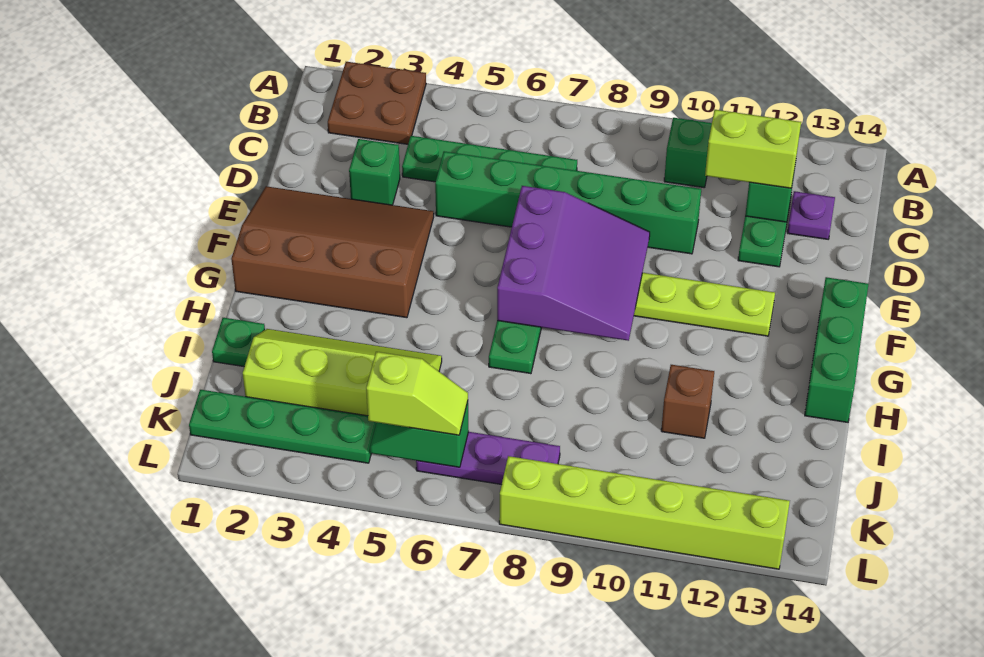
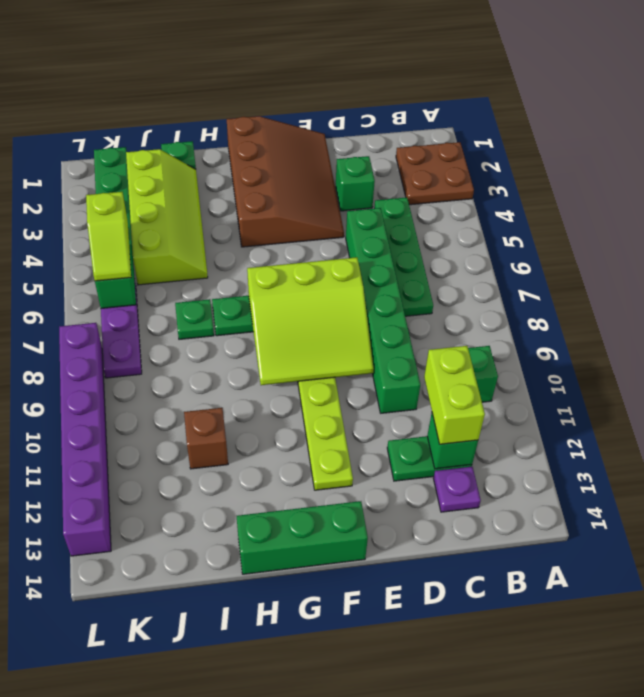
purple slope E7:G9 level 2 top 7 -> lime slope E7:G9 level 2 top 7
none -> green plate I7 level 1
lime brick L8:L13 level 1 -> purple brick L8:L13 level 1

